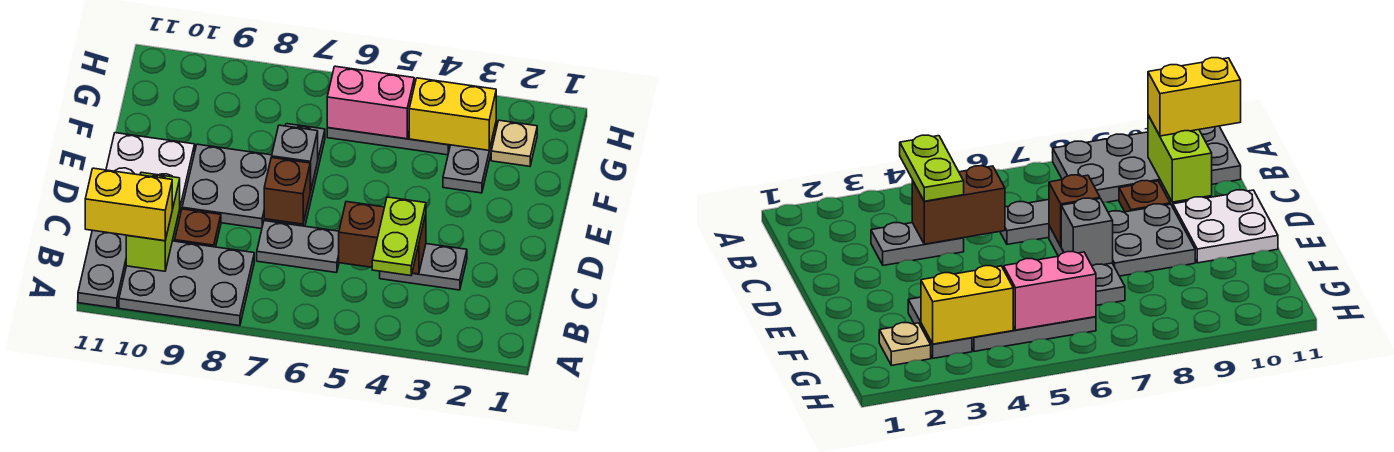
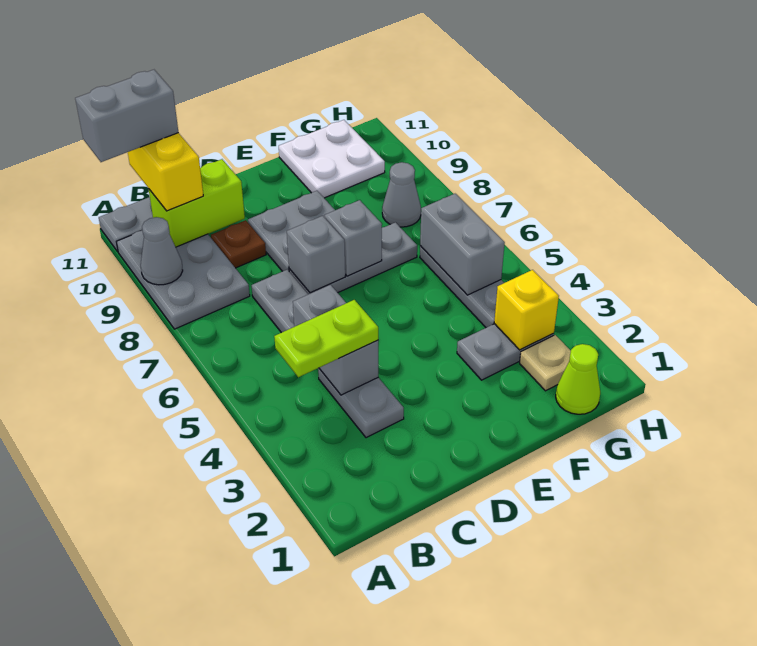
none -> grey cone A9 level 2
none -> grey brick A11:B11 level 4
brown brick C4:C5 level 2 -> grey brick C4:C5 level 2
brown brick D7 level 2 -> grey brick D7 level 2
white plate D10:E11 level 1 -> white plate F10:G11 level 1
none -> lime cone G1 level 1
yellow brick G3:G4 level 2 -> yellow brick G3 level 2
pink brick G5:G6 level 2 -> grey brick G5:G6 level 2
none -> grey cone G8 level 1

